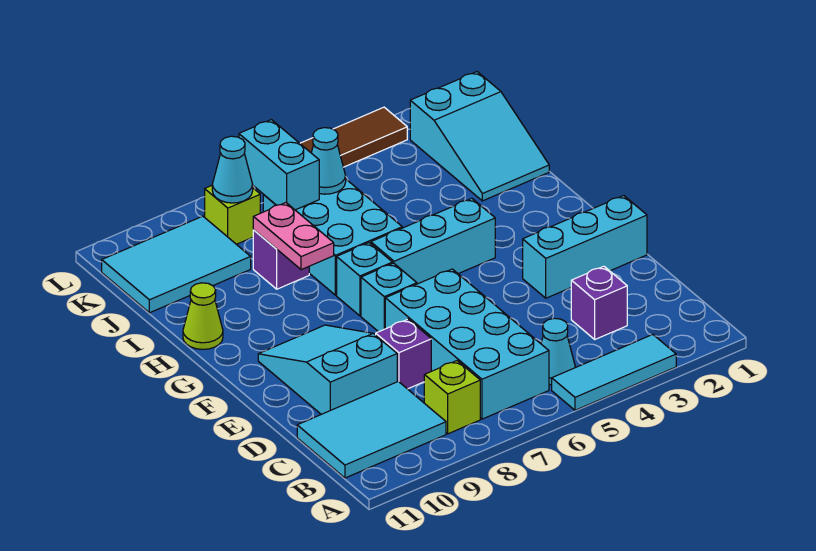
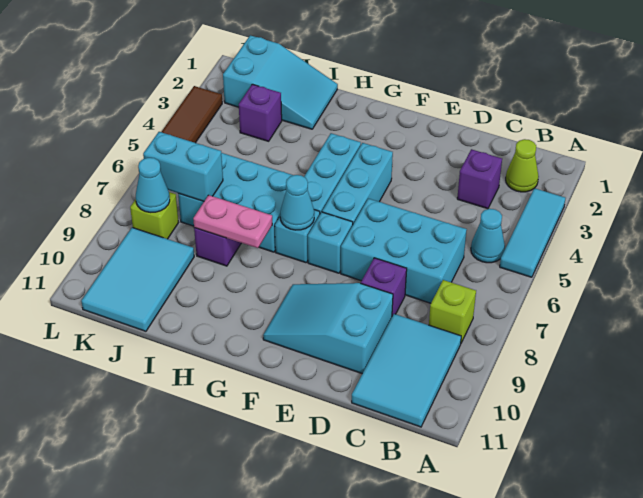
cyan brick B6:E7 level 1 -> cyan brick C6:E7 level 1
cyan brick E1:E3 level 1 -> cyan brick F4:F6 level 1
lime cone H11 level 1 -> lime cone B2 level 1
none -> purple brick J3 level 1
cyan cone J6 level 2 -> cyan cone G7 level 2

